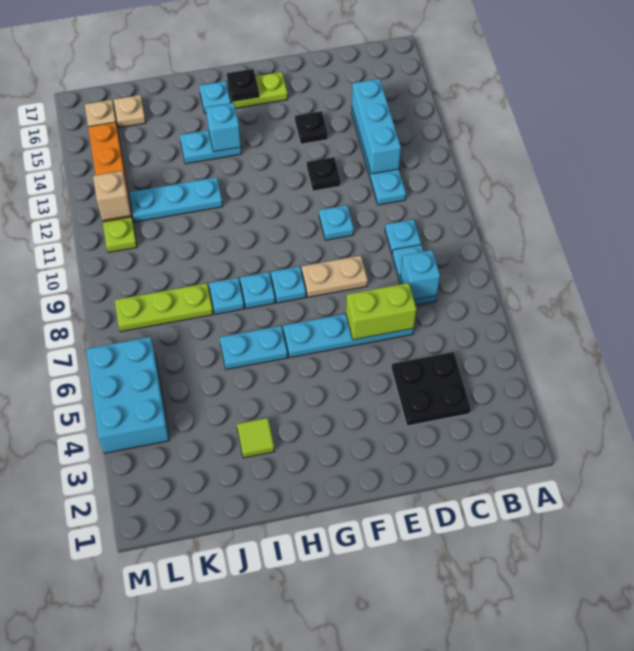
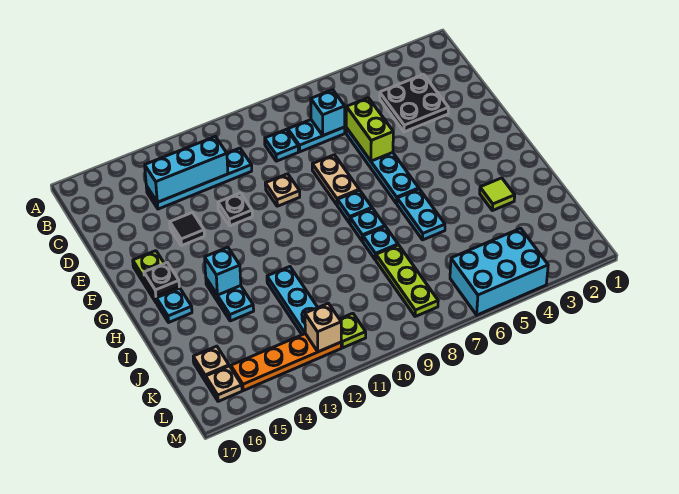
cyan plate E10 level 1 -> tan plate E10 level 1
black plate E14 level 1 -> black tile E14 level 1

